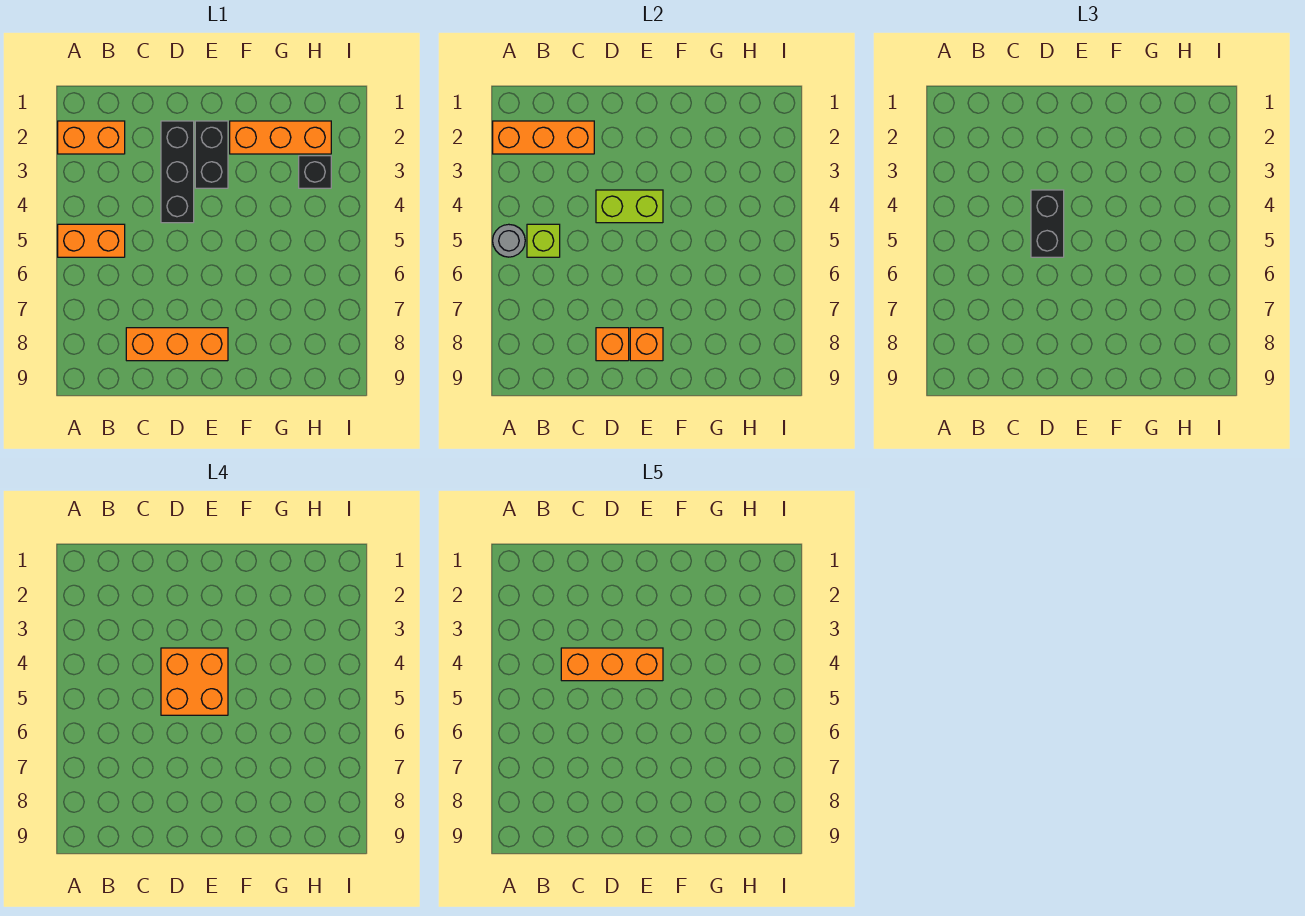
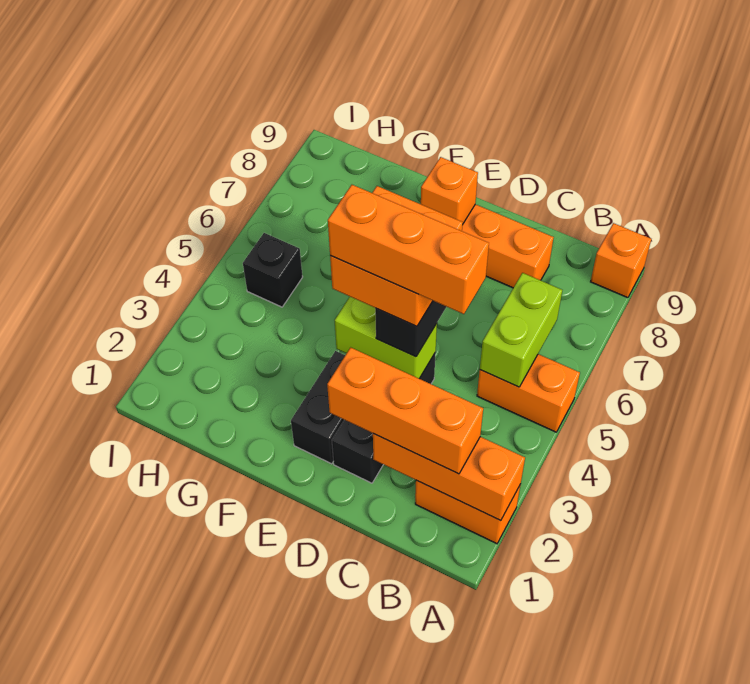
grey round brick A5 level 2 -> none
lime brick B5 level 2 -> lime brick B5:B6 level 2
orange brick D8 level 2 -> orange brick A9 level 1
orange brick F2:H2 level 1 -> orange brick B2:D2 level 3
black brick H3 level 1 -> black brick H5 level 1

